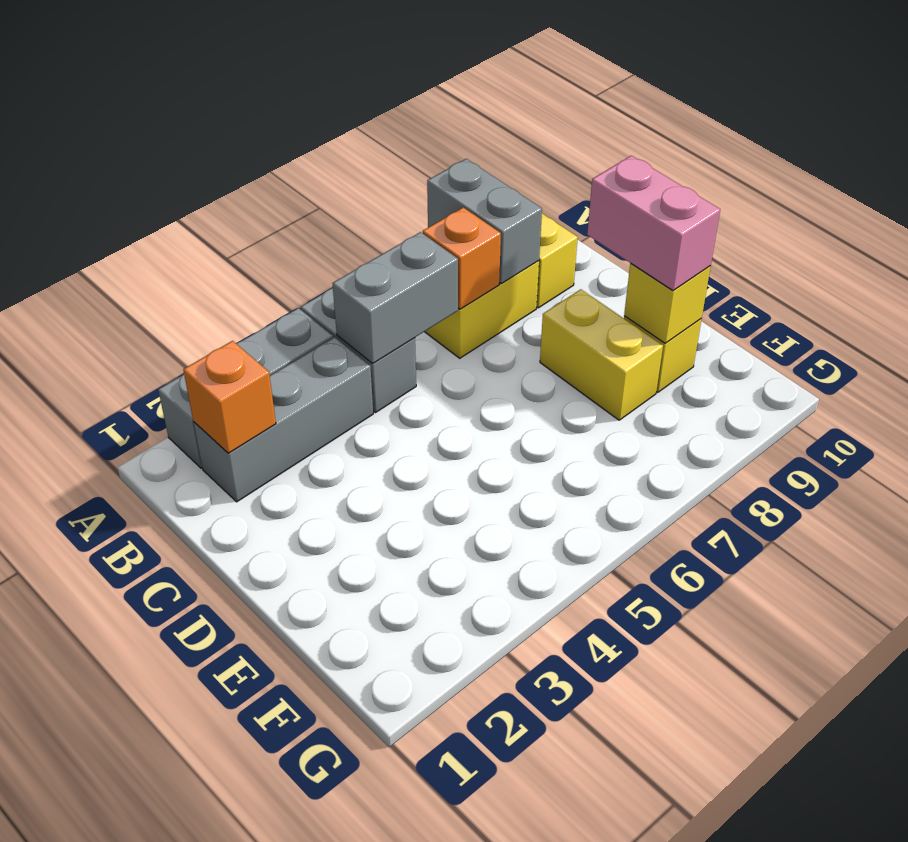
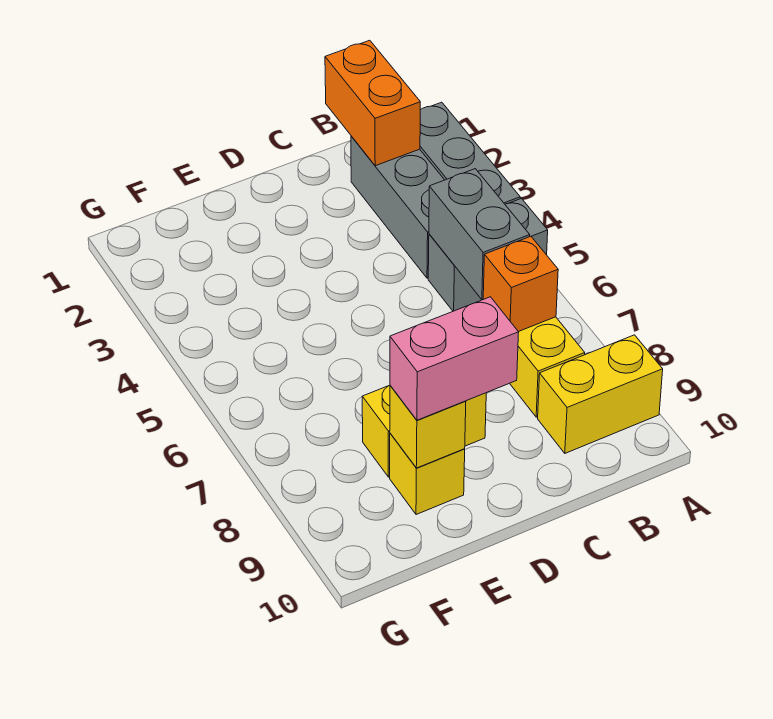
grey brick A8:B8 level 2 -> none
orange brick B2 level 2 -> orange brick B1:B2 level 2

